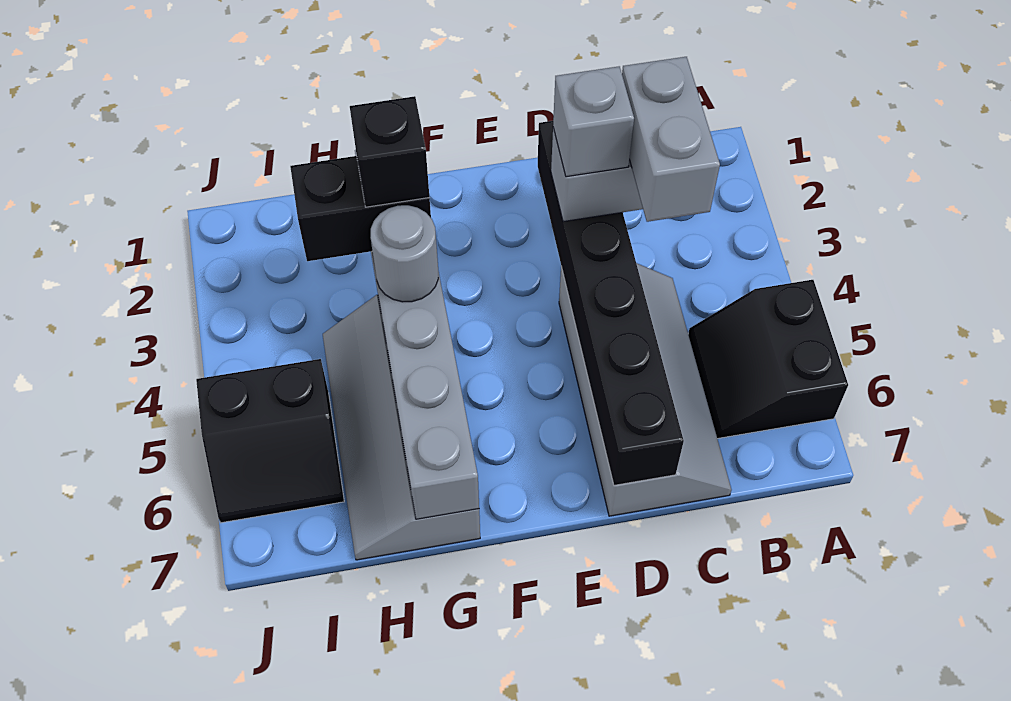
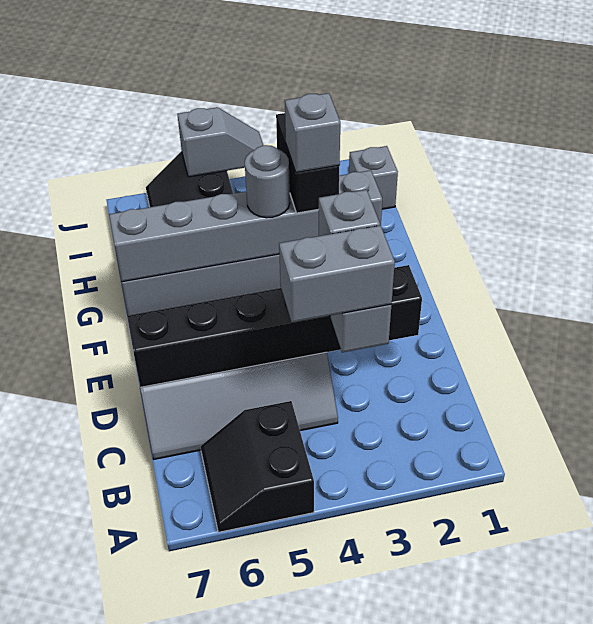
black slope A5:B6 level 1 top A -> black slope A5:B6 level 1 top 5
black brick G3 level 4 -> grey brick G3 level 4
none -> grey brick I1 level 1
none -> grey slope J4:J5 level 2 top 5

